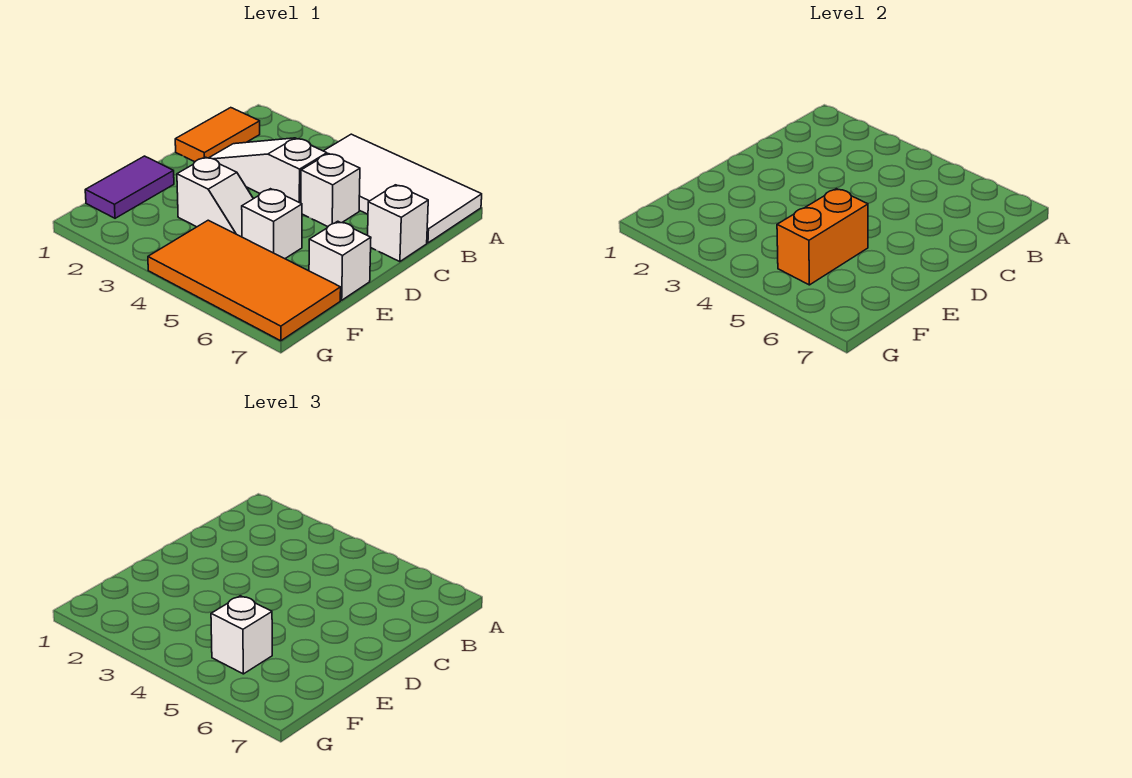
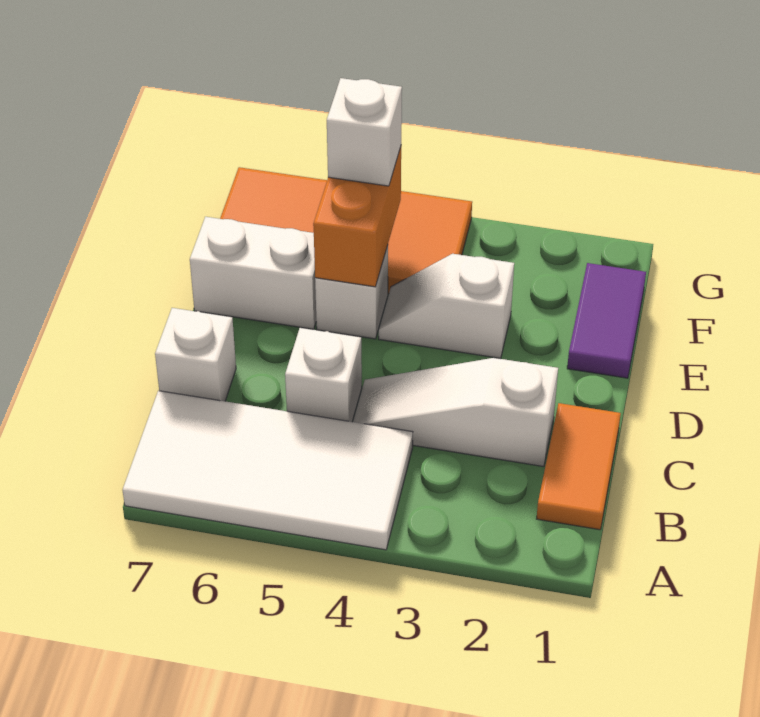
white slope C2:C4 level 1 top 4 -> white slope C2:C4 level 1 top 2
white brick E7 level 1 -> white brick E6:E7 level 1

